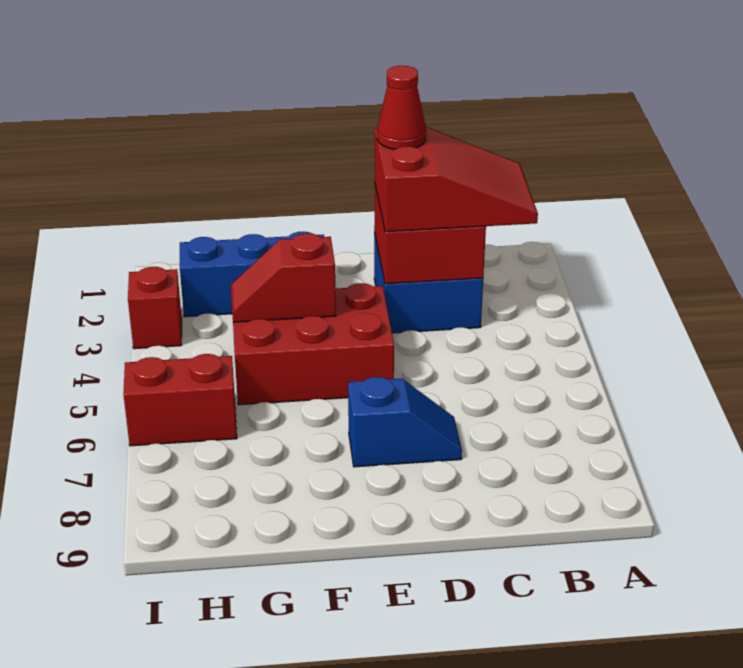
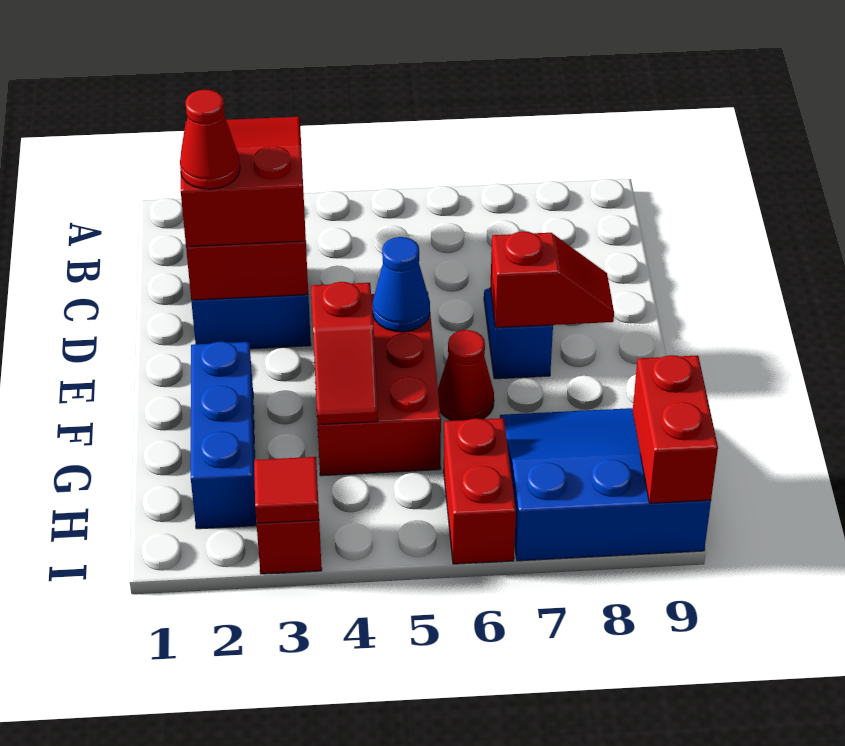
none -> blue cone E5 level 2
none -> red slope E7:E8 level 2 top 7
none -> red cone F6 level 1
none -> blue slope G7:I9 level 1 top I
none -> red brick H9:I9 level 2
none -> red tile I3 level 2

